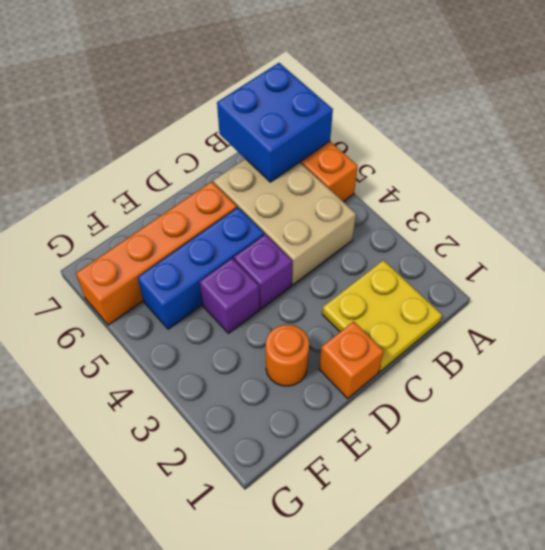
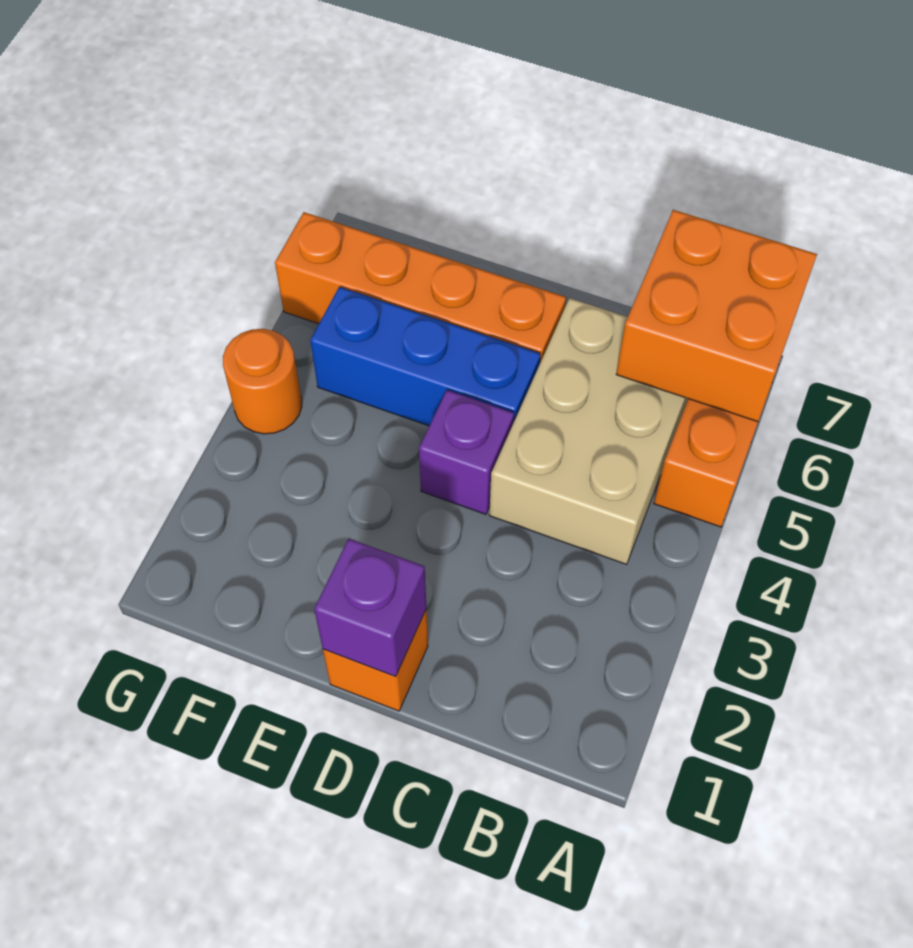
blue brick A6:B7 level 2 -> orange brick A6:B7 level 2
yellow plate B1:C2 level 1 -> none
orange round brick E2 level 1 -> orange round brick G4 level 1
purple brick E4 level 1 -> purple brick D1 level 2

